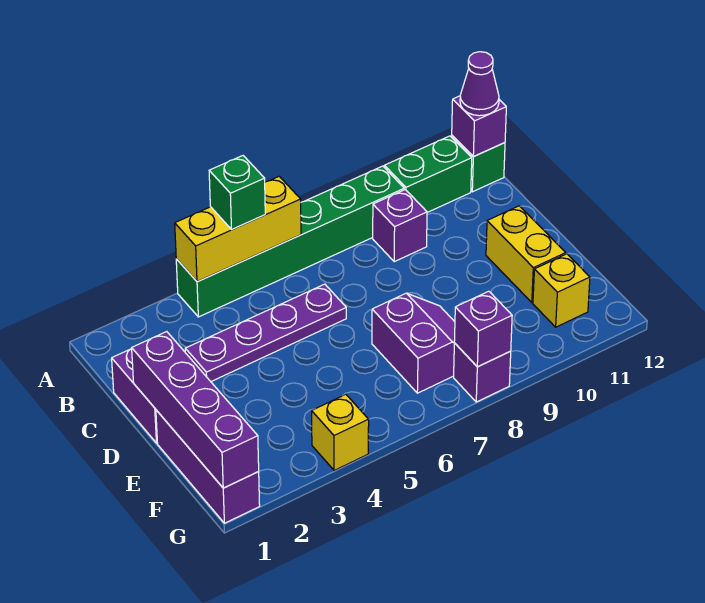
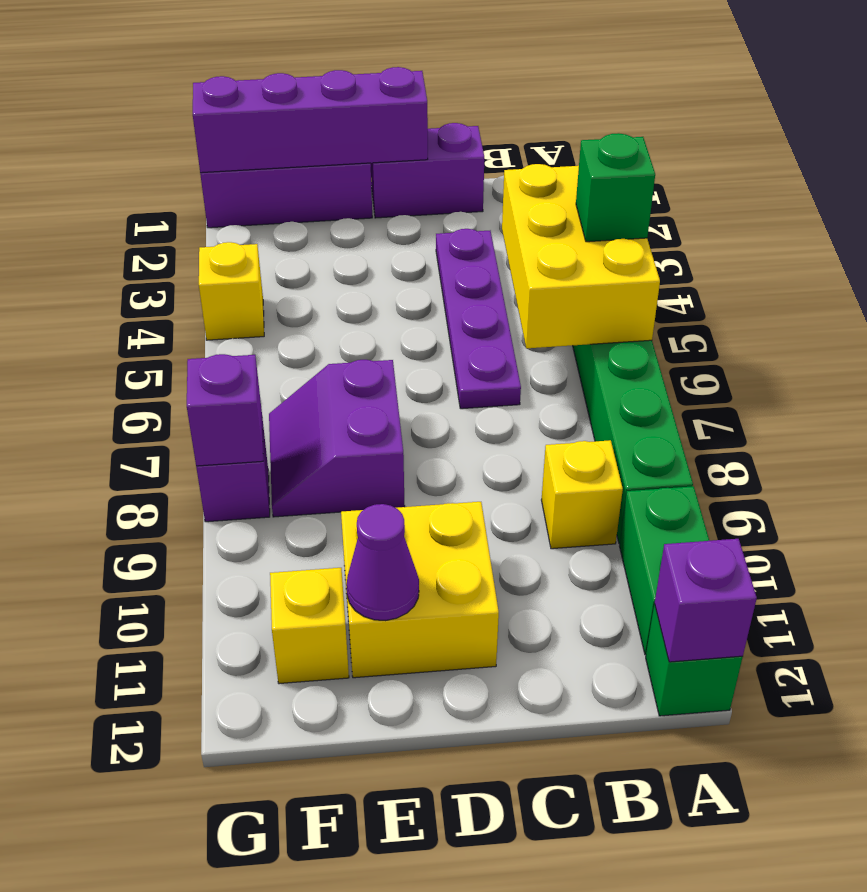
yellow brick A4:A6 level 2 -> yellow brick A4:B6 level 2
purple cone A12 level 3 -> purple cone E11 level 2
purple brick B9 level 1 -> yellow brick B9 level 1
yellow brick D11:E11 level 1 -> yellow brick D10:E11 level 1
purple slope E7:F8 level 1 top 7 -> purple slope E7:F8 level 1 top E

